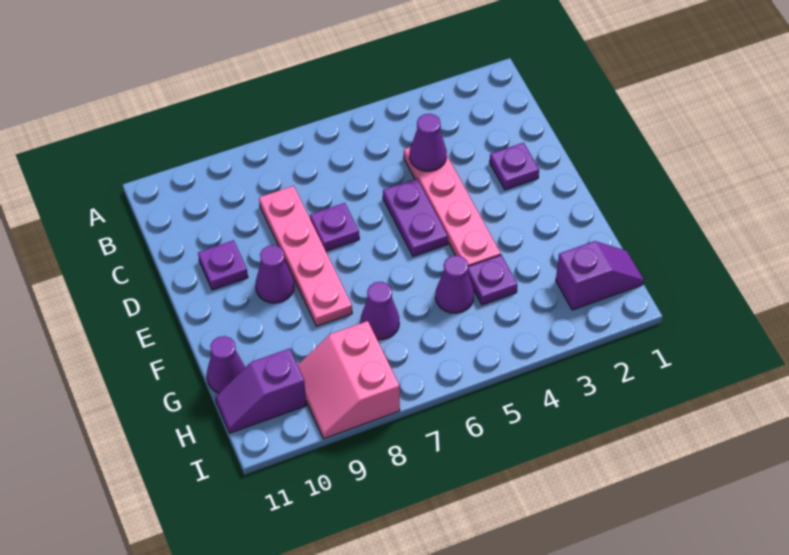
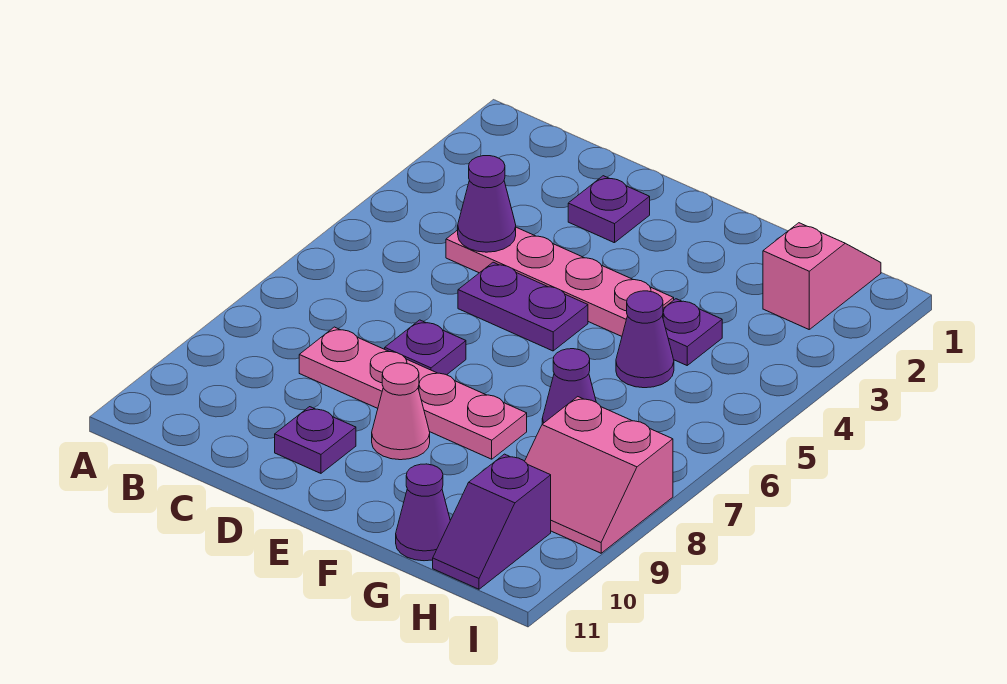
purple cone E9 level 1 -> pink cone E9 level 1
purple slope H1:H2 level 1 top 2 -> pink slope H1:H2 level 1 top 2

